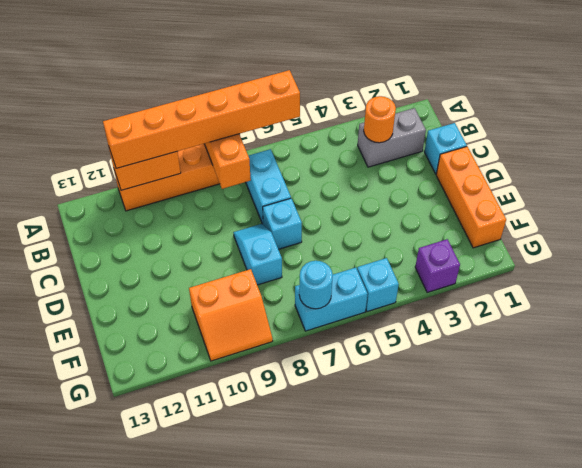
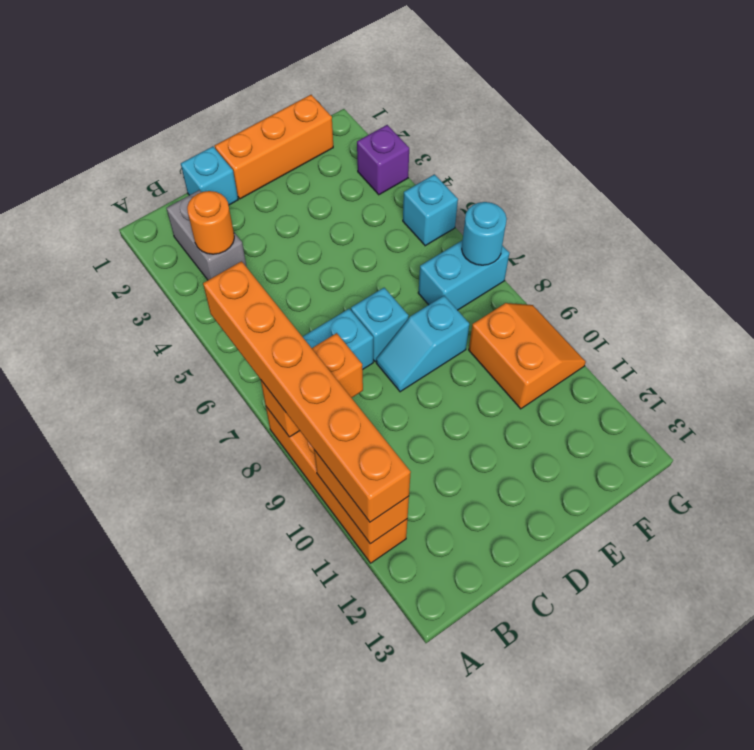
cyan brick G6:G7 level 1 -> cyan brick F7:G7 level 1

